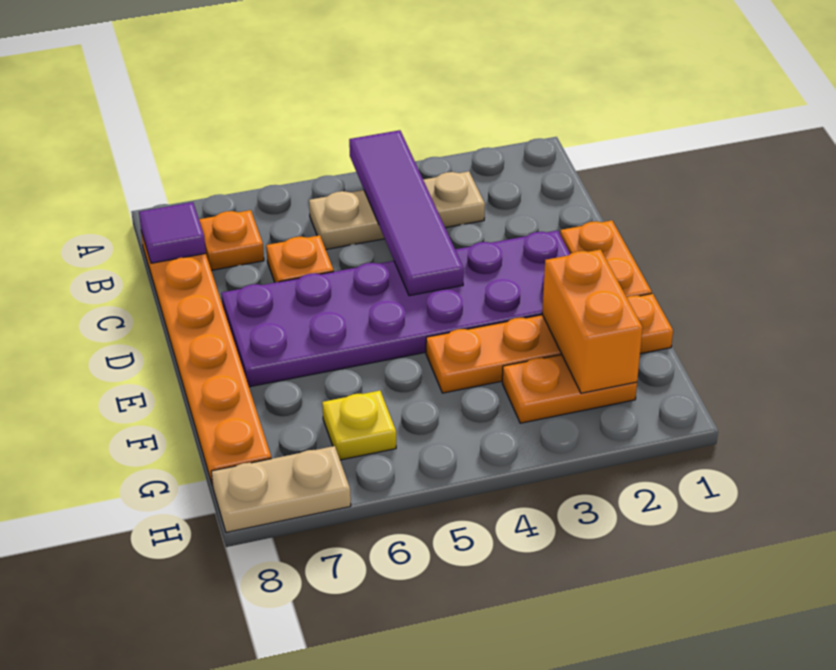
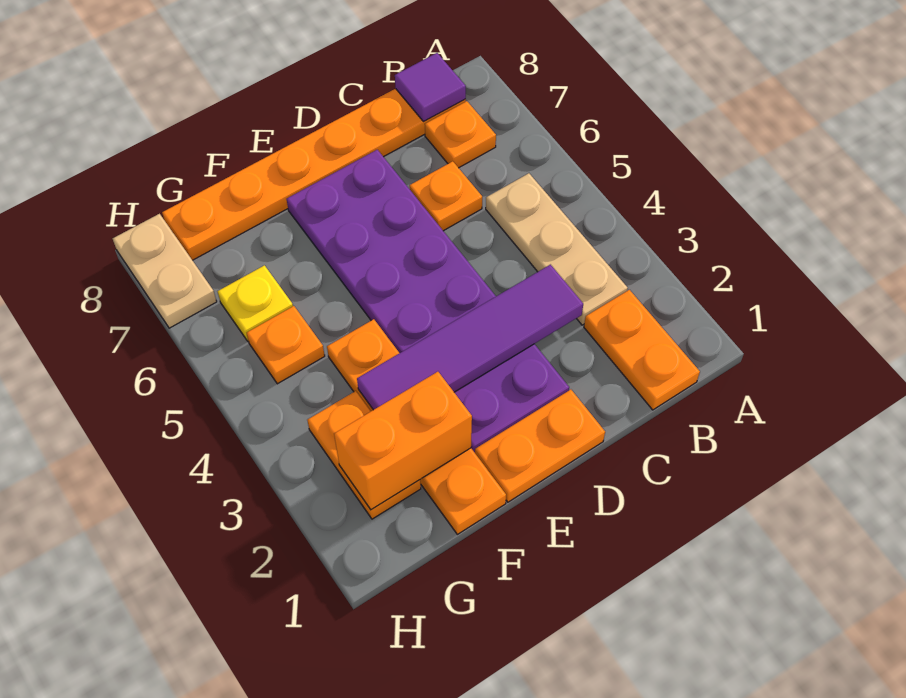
purple tile A4:D4 level 2 -> purple tile C3:F3 level 2
none -> orange plate B1:B2 level 1
none -> orange plate G5 level 1

